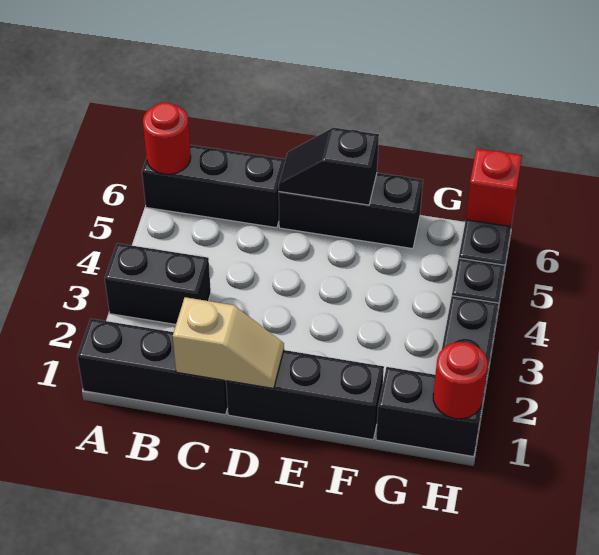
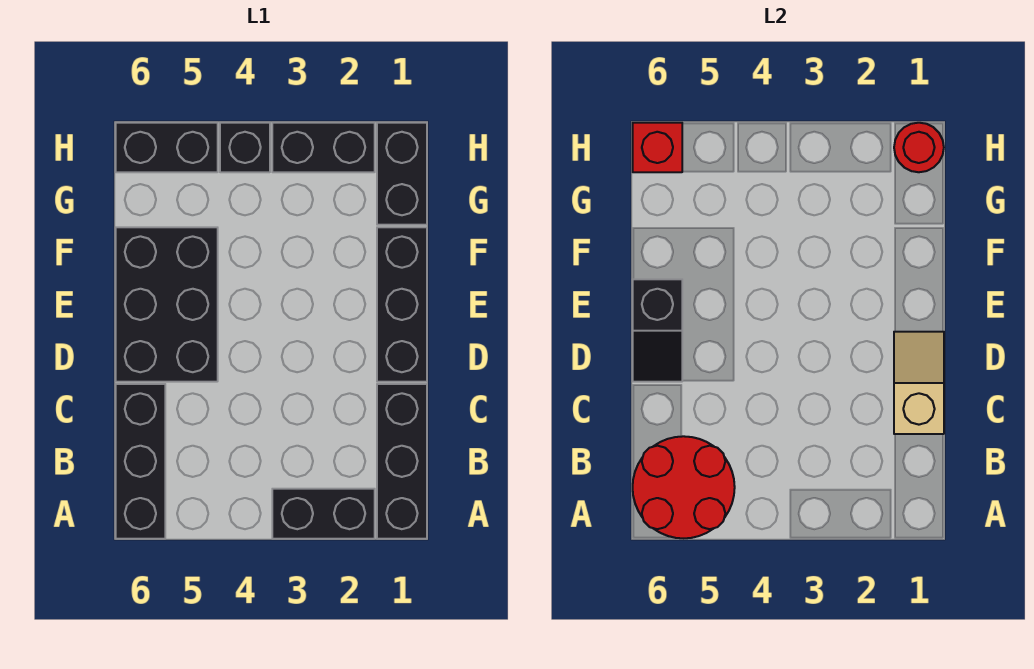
black brick A3:B3 level 1 -> black brick A2:A3 level 1
red round brick A6 level 2 -> red round brick A5:B6 level 2
black brick D6:F6 level 1 -> black brick D5:F6 level 1

